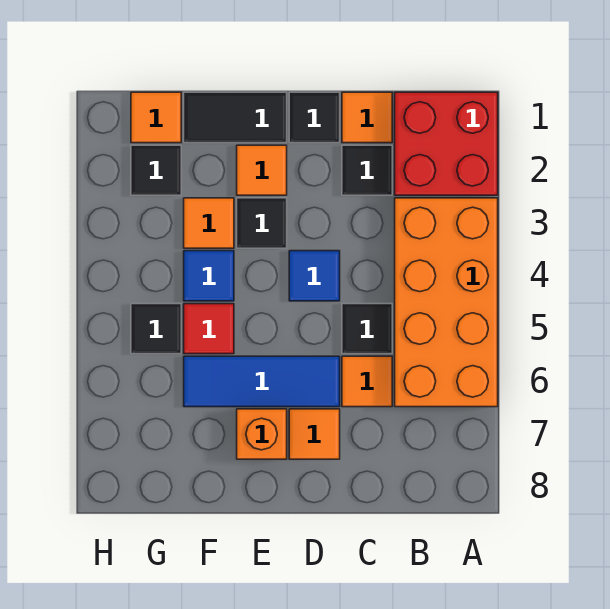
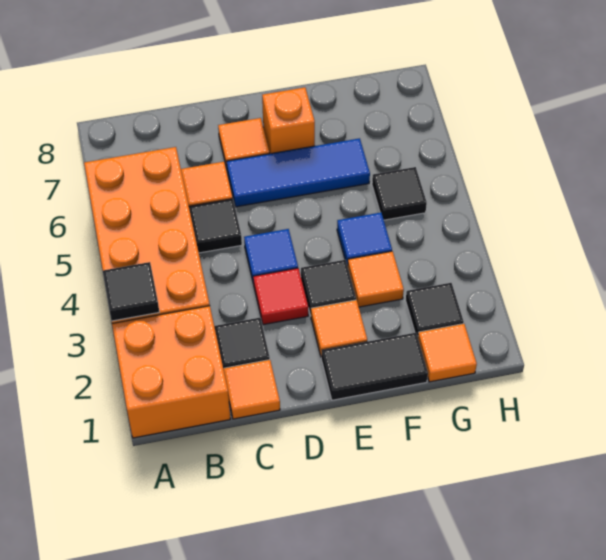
red brick A1:B2 level 1 -> orange brick A1:B2 level 1
black tile D1 level 1 -> black tile A3 level 2
red tile F5 level 1 -> red tile D3 level 1

